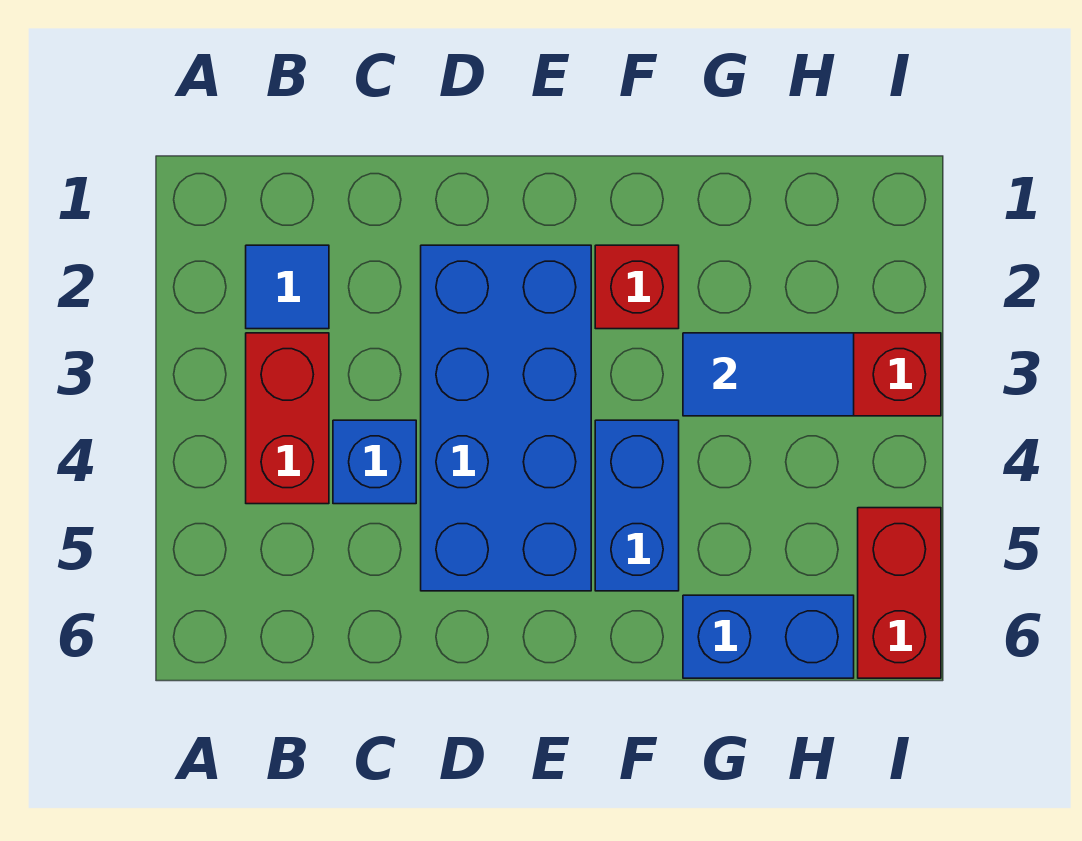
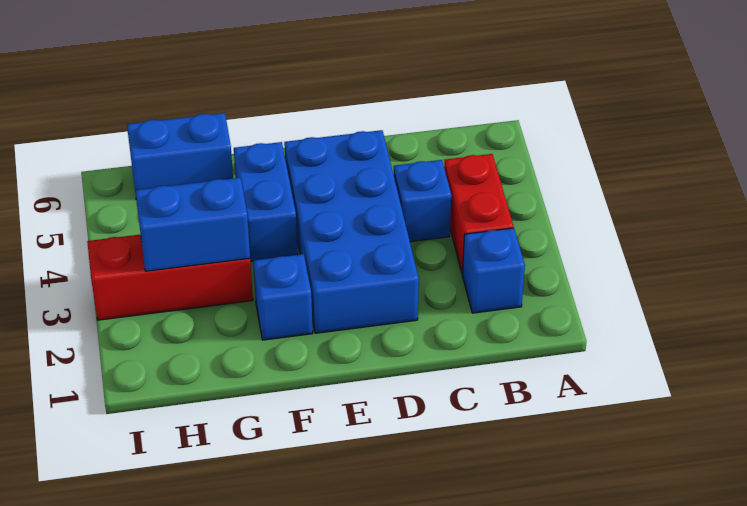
blue tile B2 level 1 -> blue brick B2 level 1
red brick F2 level 1 -> blue brick F2 level 1
blue tile G3:H3 level 2 -> blue brick G3:H3 level 2
red brick I5:I6 level 1 -> none

